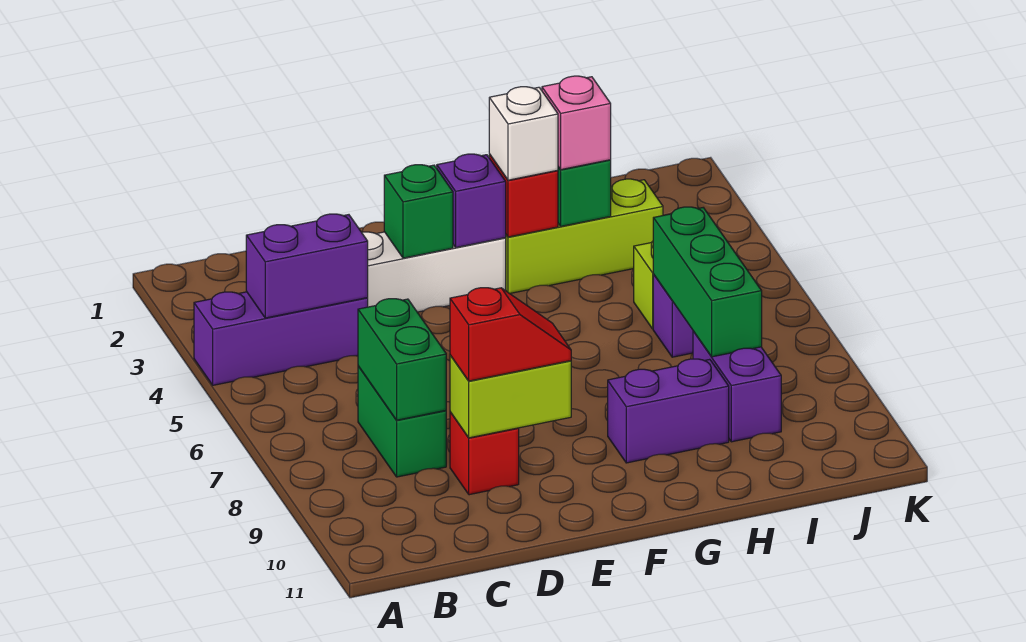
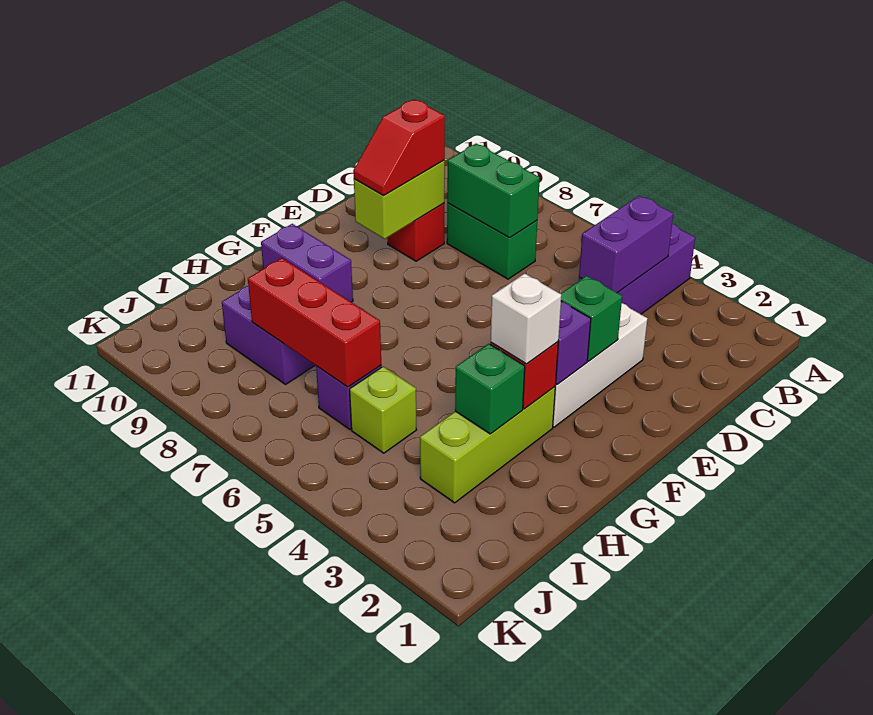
purple brick G9:H9 level 1 -> purple brick G9:G10 level 1
pink brick H3 level 3 -> none
green brick I6:I8 level 2 -> red brick I6:I8 level 2

